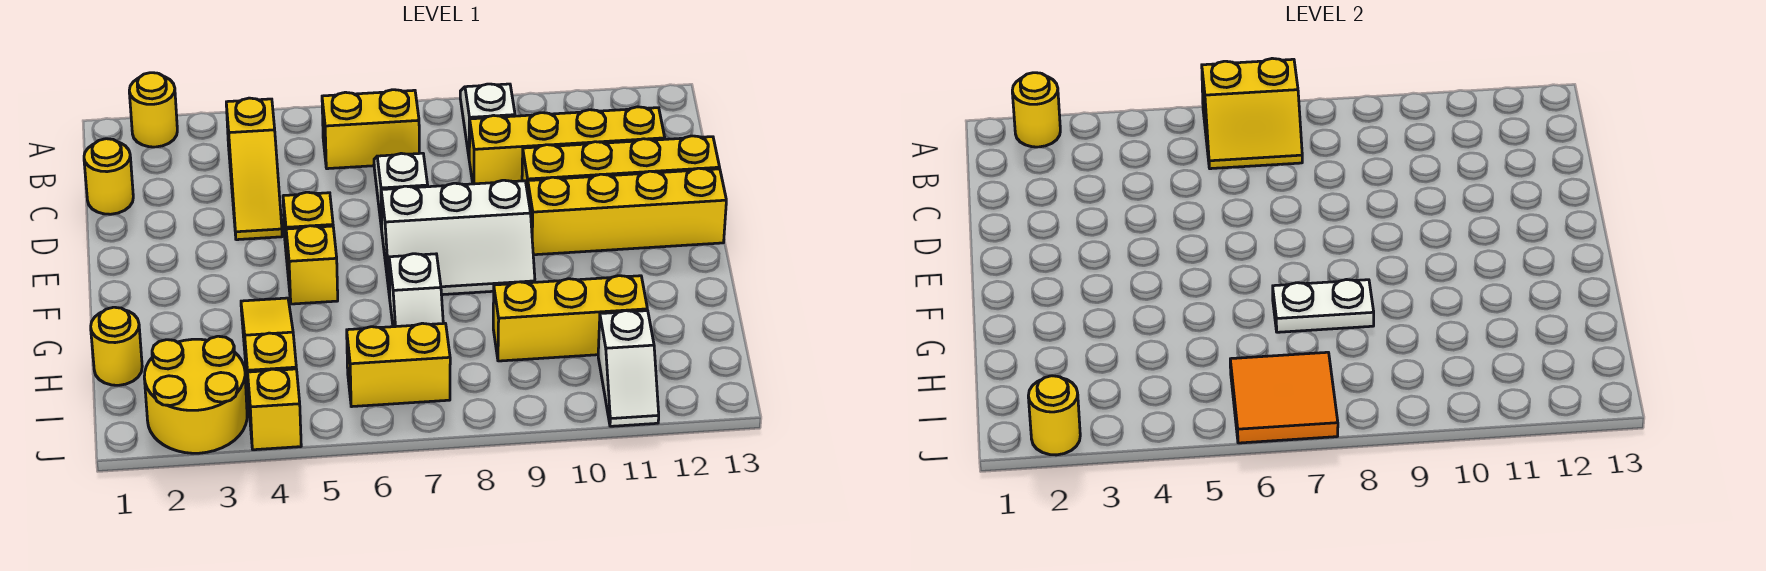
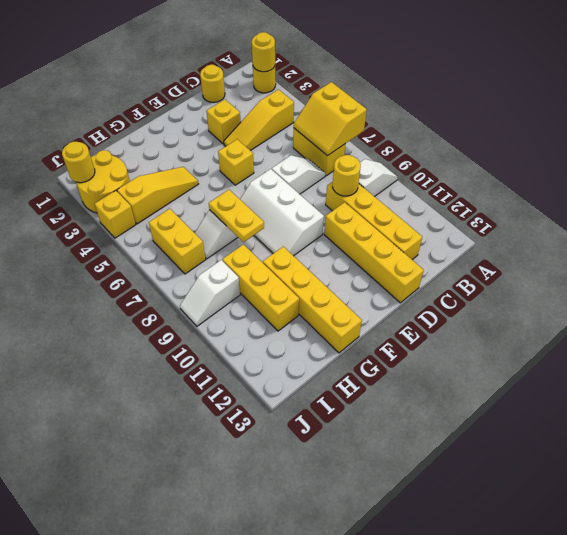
yellow brick E10:E13 level 1 -> yellow brick G10:G13 level 1
yellow brick F5 level 1 -> yellow brick D3 level 1
white plate G7:G8 level 2 -> yellow plate G7:G8 level 2
yellow round brick H1 level 1 -> yellow round brick C9 level 2
orange tile I6:J7 level 2 -> none
white slope I11:J11 level 1 top I -> white slope I9:J9 level 1 top I

